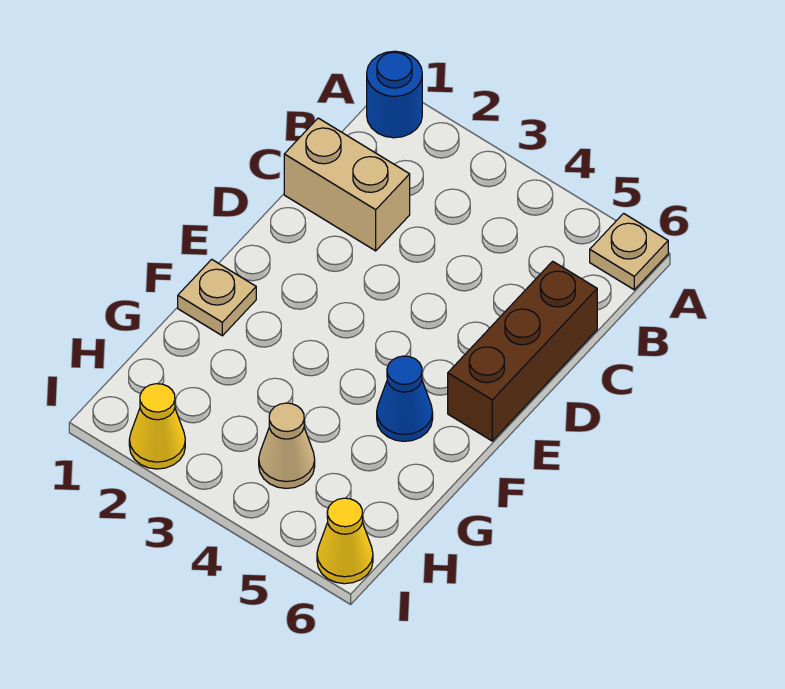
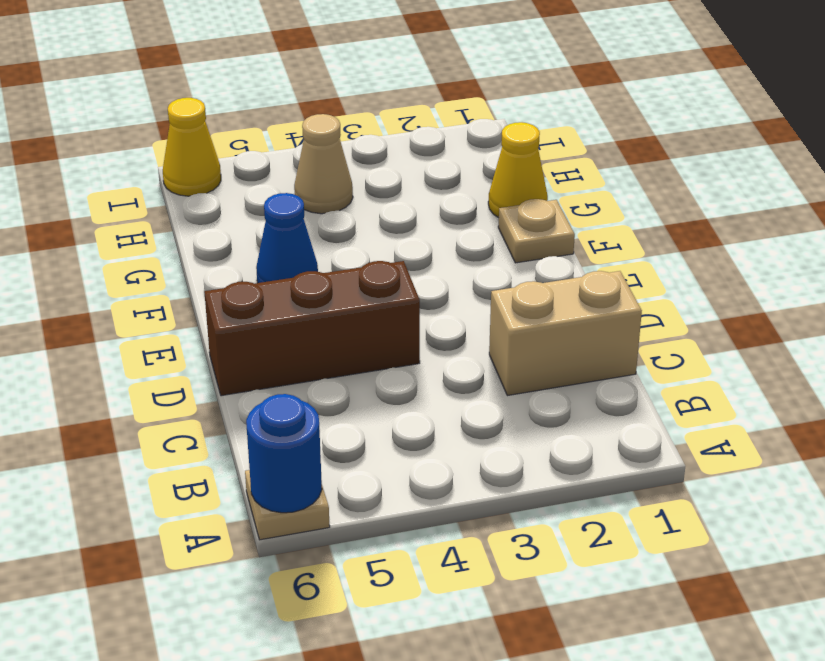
blue round brick A1 level 1 -> blue round brick A6 level 2
brown brick C6:E6 level 1 -> brown brick D4:D6 level 1
yellow cone I2 level 1 -> yellow cone G1 level 1

